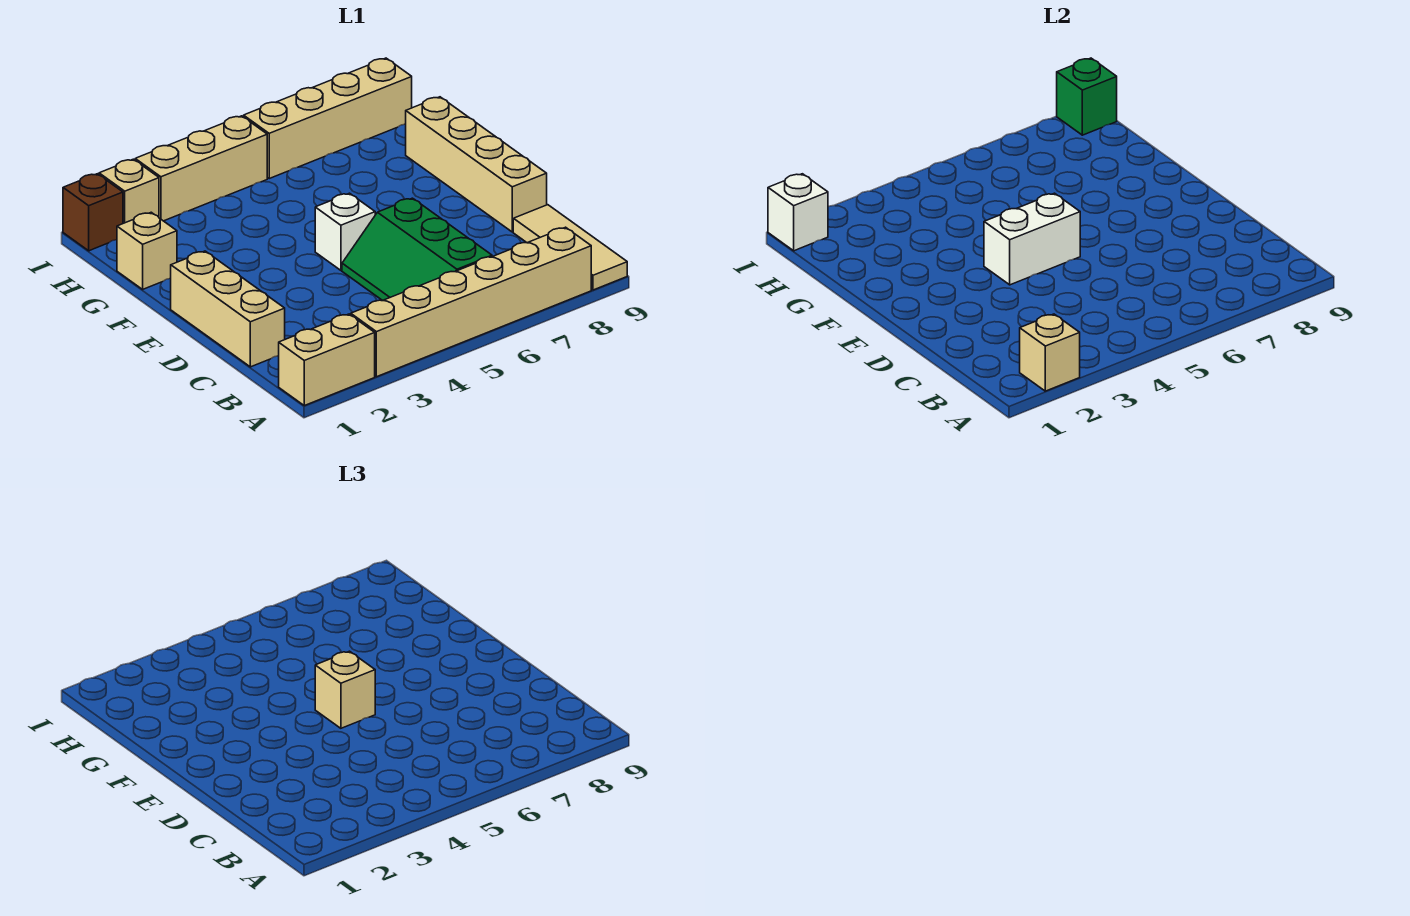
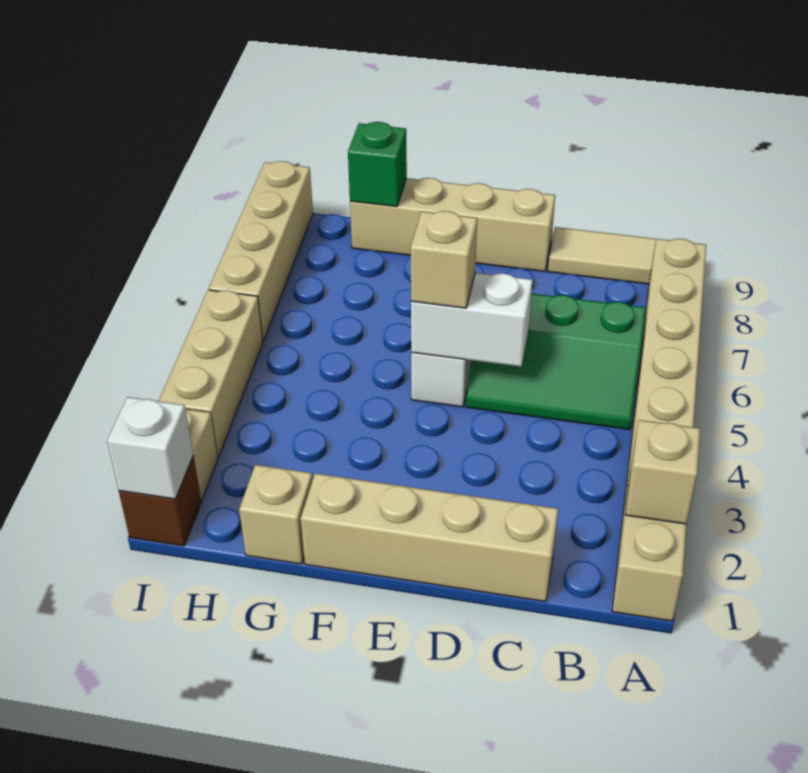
tan brick C1:E1 level 1 -> tan brick C1:F1 level 1
white brick E4:E5 level 2 -> white brick D5:E5 level 2
green brick I9 level 2 -> green brick G9 level 2

